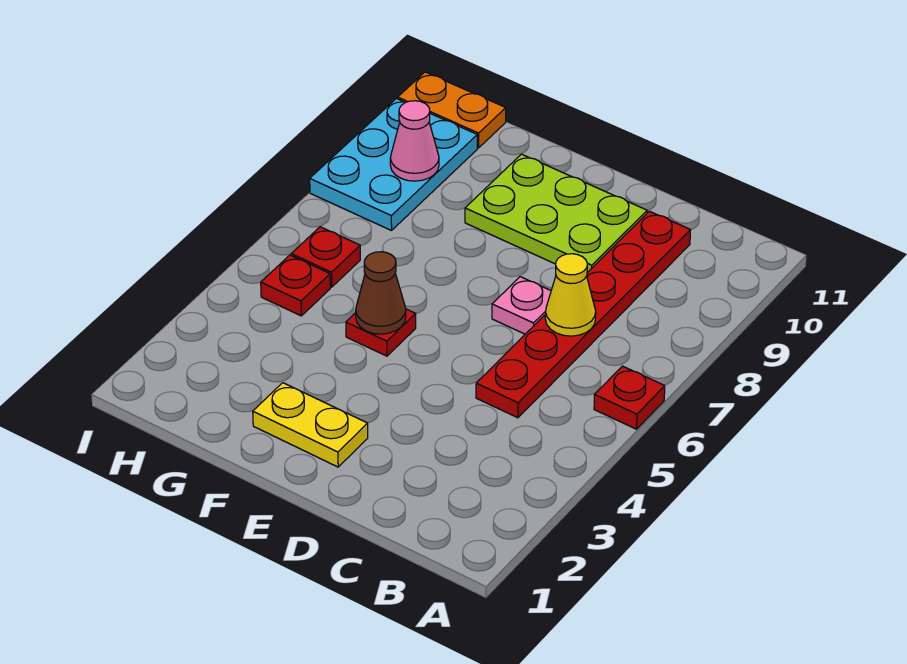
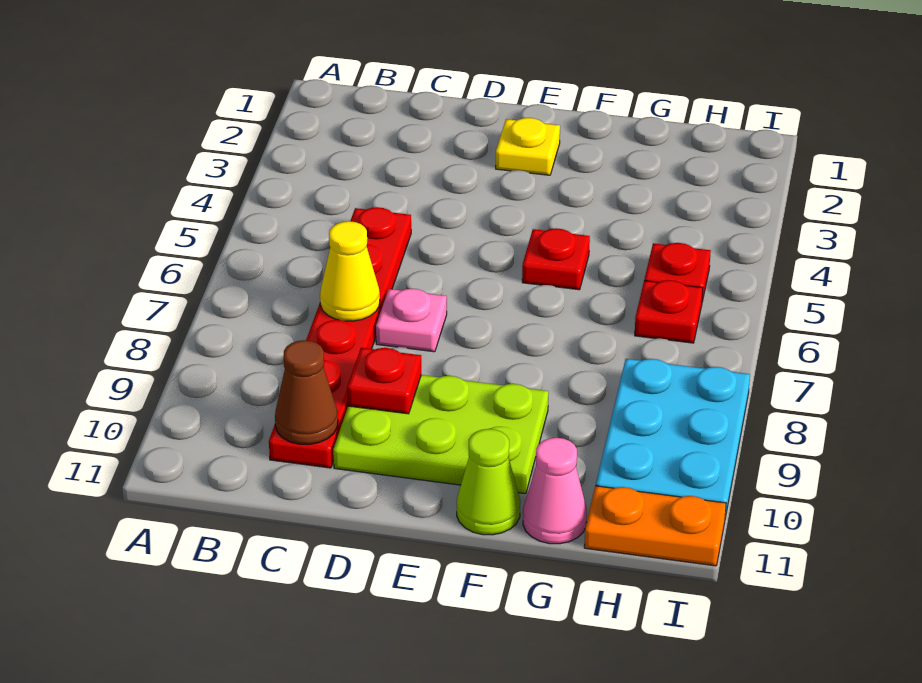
red plate A6 level 1 -> red plate D9 level 2
yellow plate E2:F2 level 1 -> yellow plate E2 level 1
brown cone F5 level 2 -> brown cone C10 level 2
none -> lime cone F11 level 1
pink cone H9 level 2 -> pink cone G11 level 1

